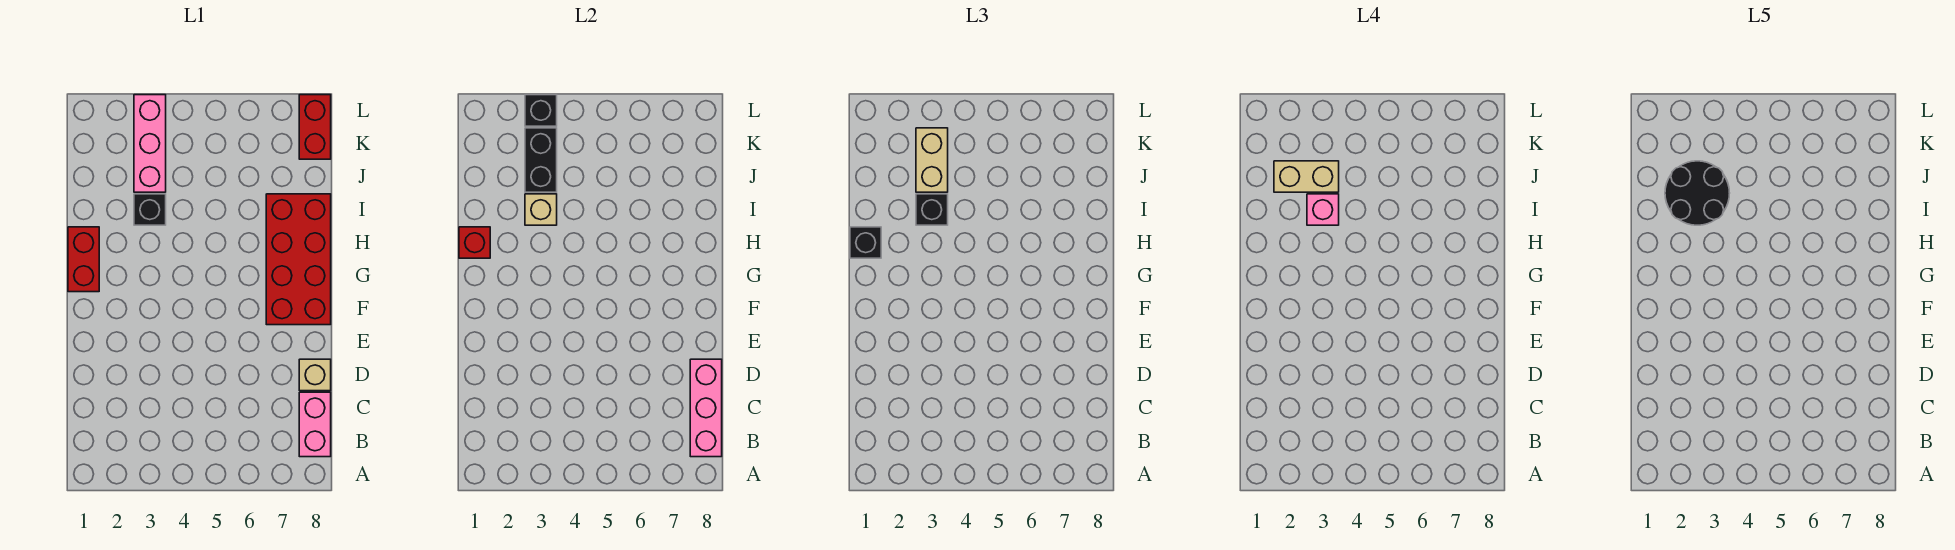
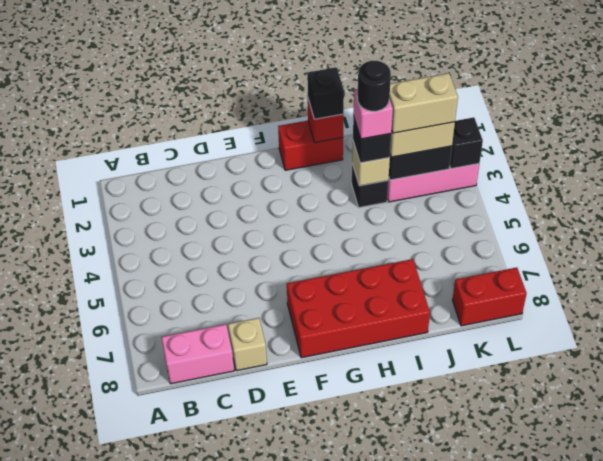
pink brick B8:D8 level 2 -> none
black round brick I2:J3 level 5 -> black round brick I3 level 5
tan brick J2:J3 level 4 -> tan brick J3:K3 level 4

